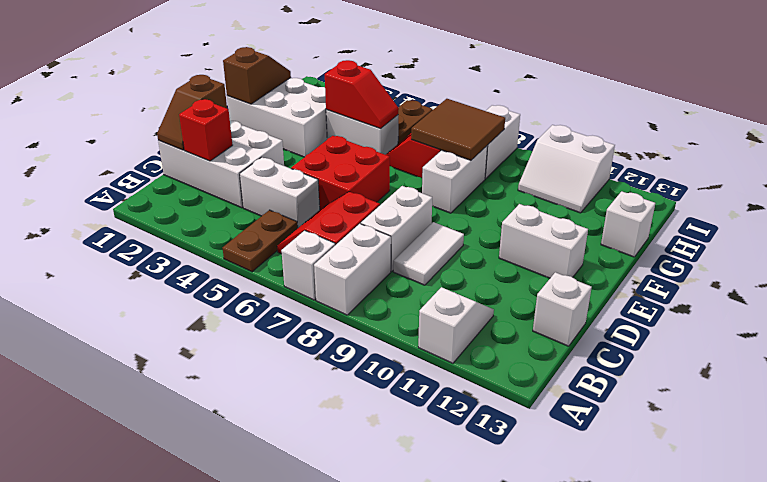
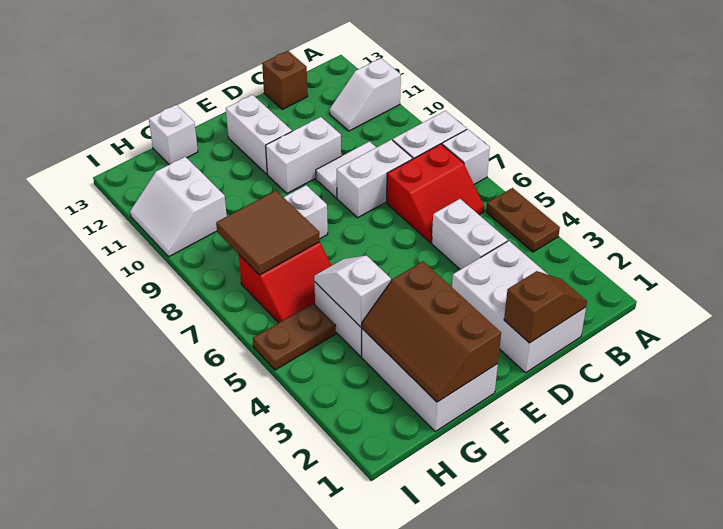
brown plate A5:B5 level 1 -> brown plate A4:A5 level 1
red brick C2 level 2 -> none
white brick C13 level 1 -> brown brick C13 level 1
red brick D5:E6 level 1 -> none
brown slope F1:G1 level 2 top F -> brown slope F1:G3 level 2 top F
red slope G4:G5 level 2 top 4 -> white slope G4:G5 level 2 top 4
white brick H8:I8 level 1 -> white brick D10:E10 level 1
white slope H10:I11 level 1 top I -> white slope H10:I11 level 1 top H

